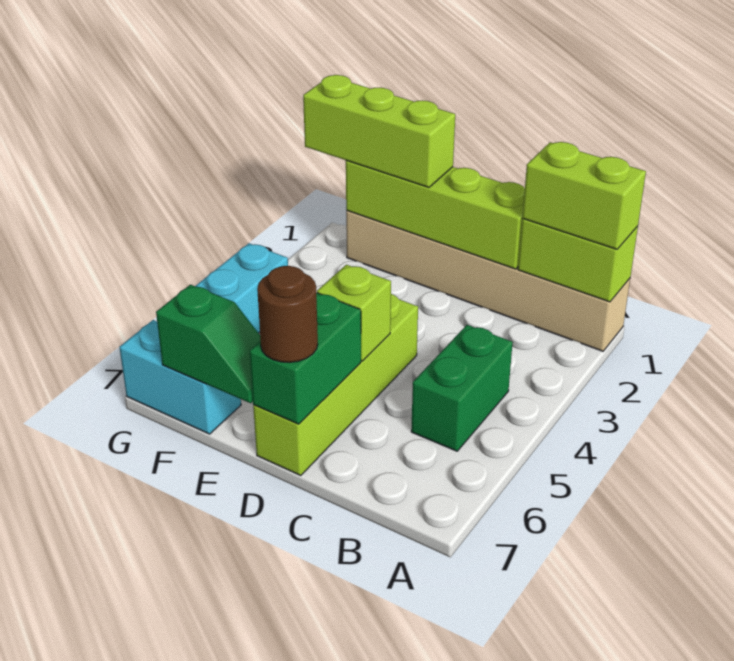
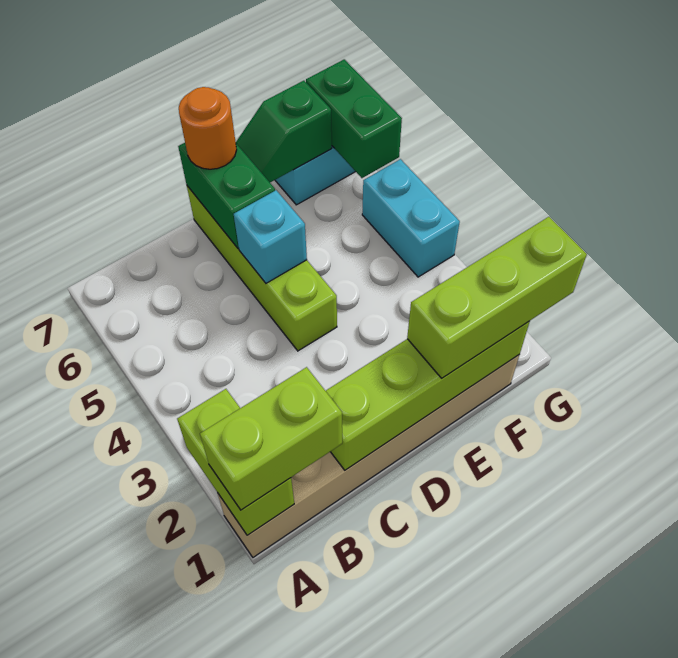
lime brick A1:B1 level 2 -> lime brick A1:A2 level 2
green brick B4:B5 level 1 -> green brick G6:G7 level 2
lime brick D5 level 2 -> cyan brick D5 level 2
brown round brick D7 level 3 -> orange round brick D7 level 3

